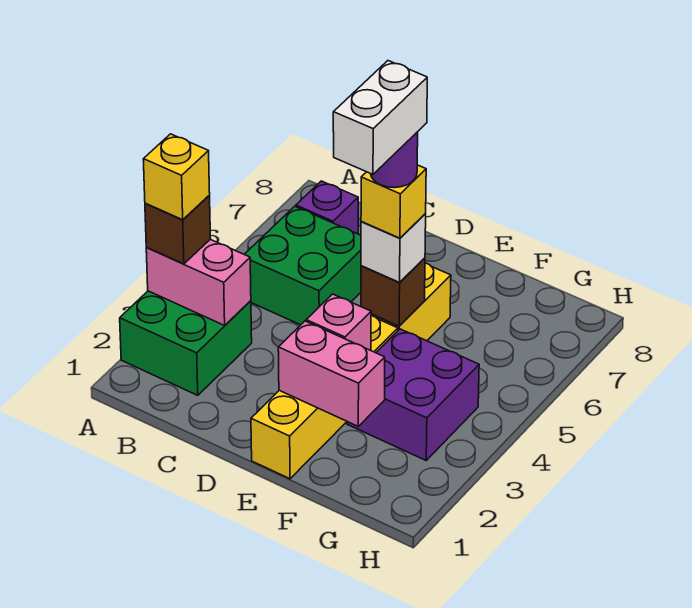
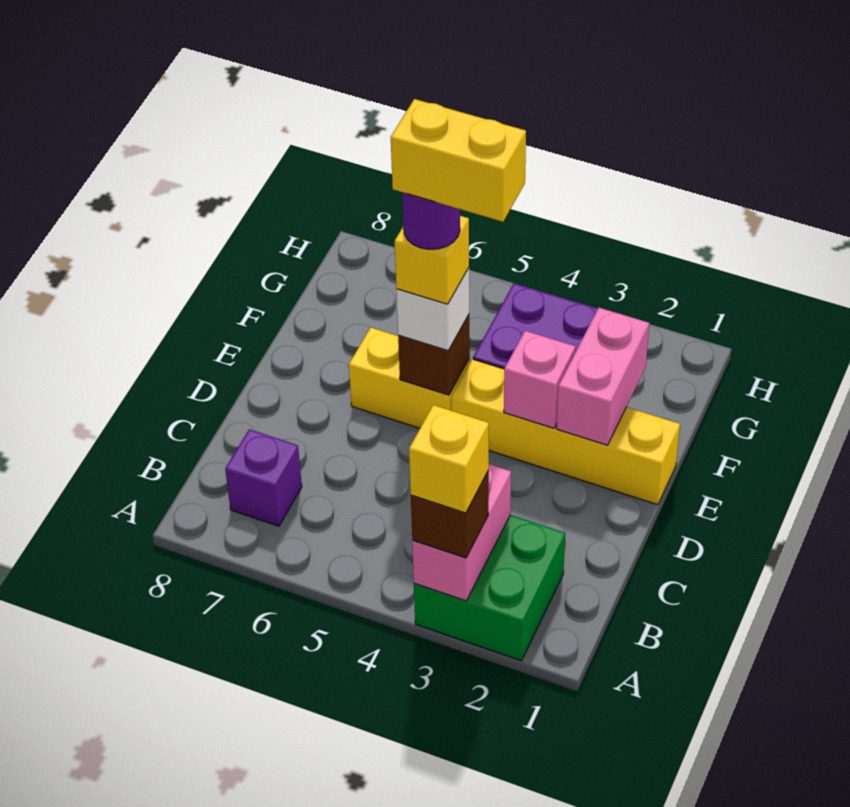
green brick B5:C6 level 1 -> none
white brick E4:E5 level 6 -> yellow brick E4:E5 level 6

